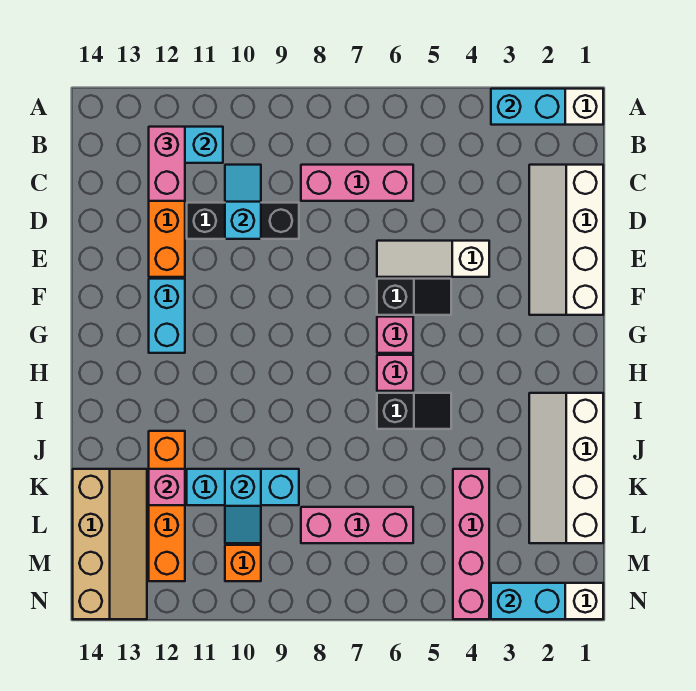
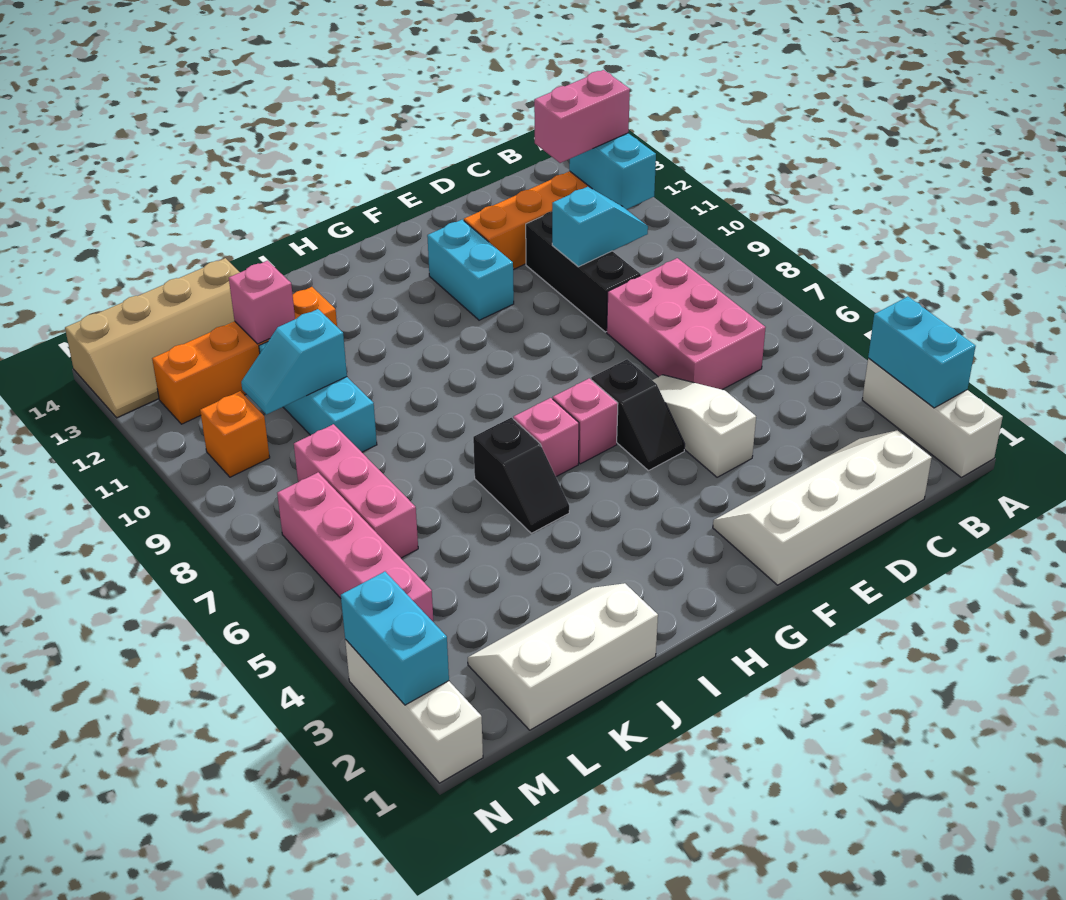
pink brick C6:C8 level 1 -> pink brick C6:D8 level 1
cyan brick F12:G12 level 1 -> cyan brick F11:F12 level 1
white slope I1:L2 level 1 top 1 -> white slope J1:L2 level 1 top 1
pink brick K4:N4 level 1 -> pink brick M4:M7 level 1

